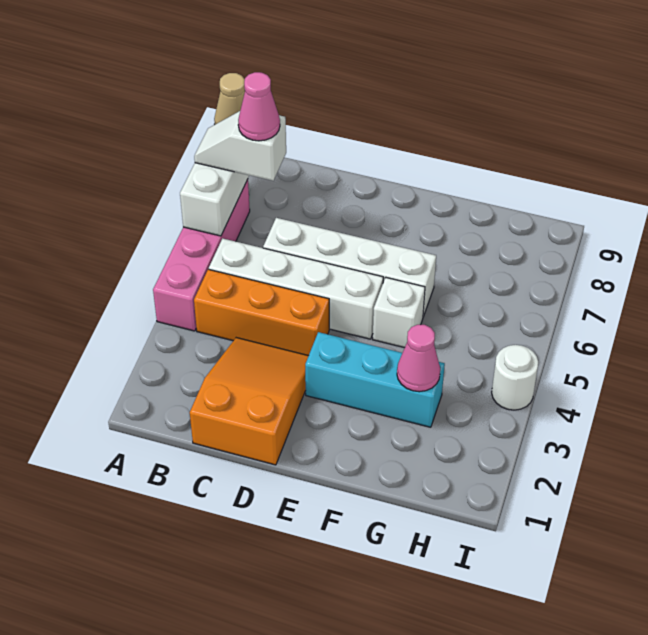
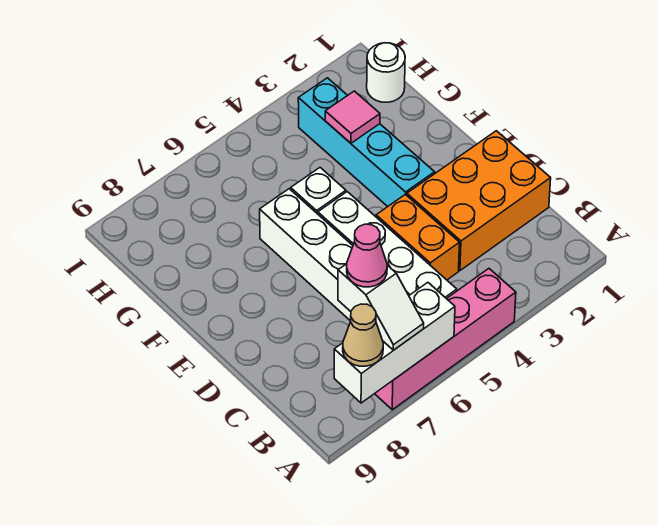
orange brick B4:D4 level 1 -> orange brick C4:D4 level 1
orange slope C1:D3 level 1 top 1 -> orange brick C1:D3 level 1
cyan brick E3:G3 level 1 -> cyan brick E3:H3 level 1
pink cone G3 level 2 -> pink tile G3 level 2
white round brick I4 level 1 -> white round brick H1 level 1

